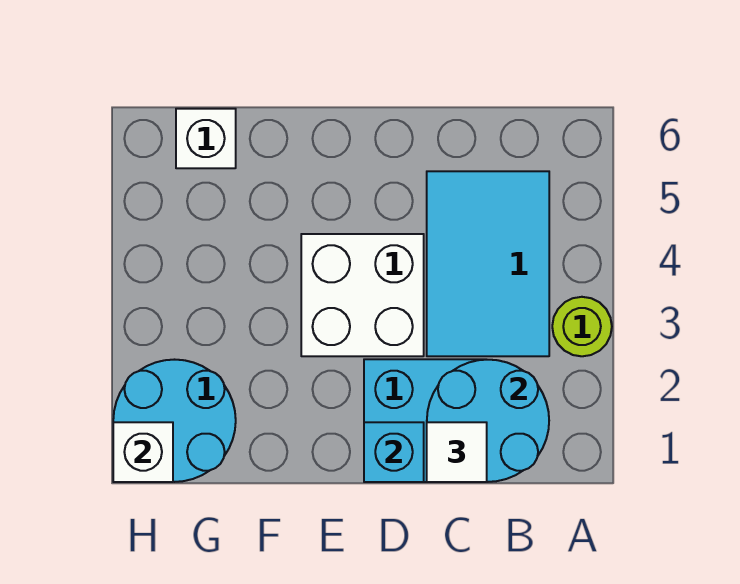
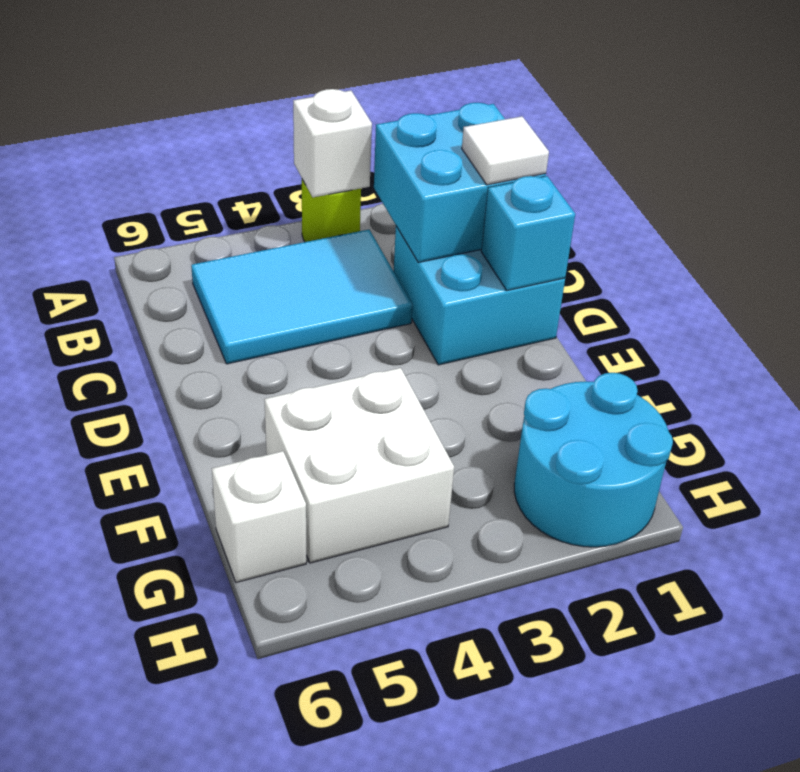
cyan round brick B1:C2 level 2 -> cyan brick B1:C2 level 2
white brick D3:E4 level 1 -> white brick F4:G5 level 1
white brick H1 level 2 -> white brick A3 level 2

